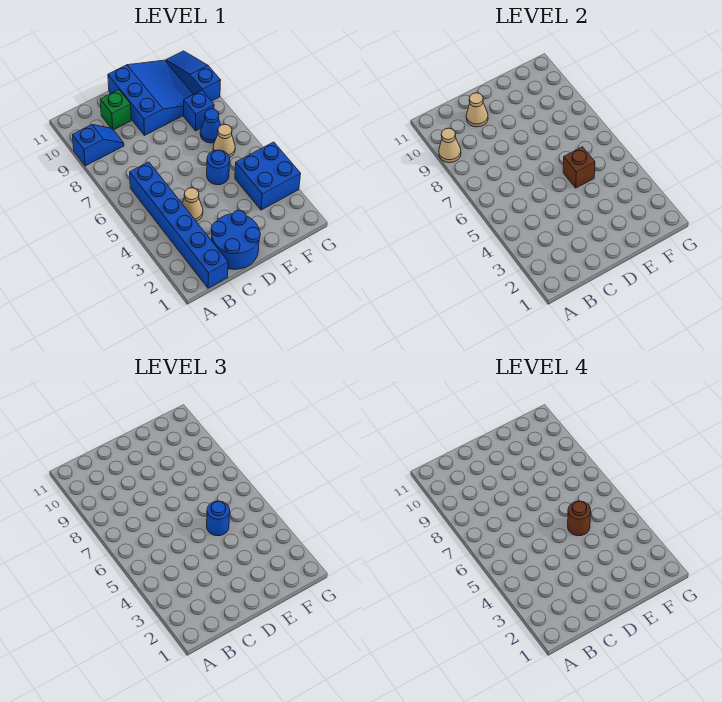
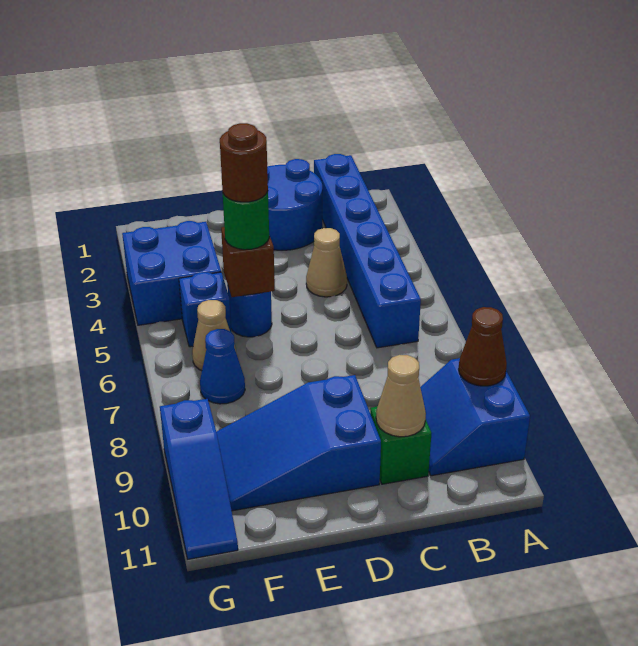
blue slope A9:B9 level 1 top A -> blue slope A9:B10 level 1 top A
tan cone A9 level 2 -> brown cone A9 level 2
blue slope D9:F11 level 1 top D -> blue slope D9:F10 level 1 top D
blue round brick E5 level 3 -> green round brick E5 level 3
blue brick F8 level 1 -> blue brick F5 level 1

